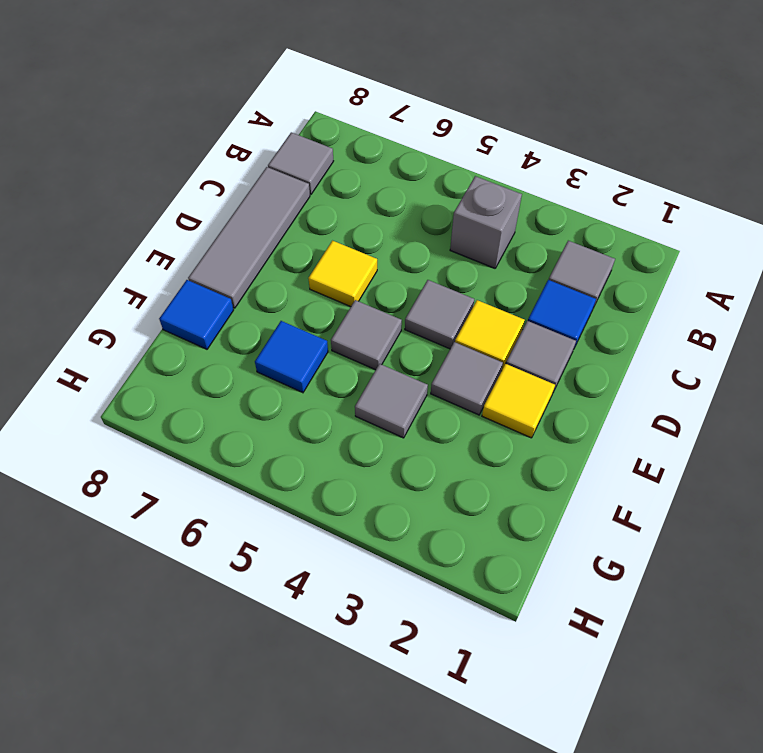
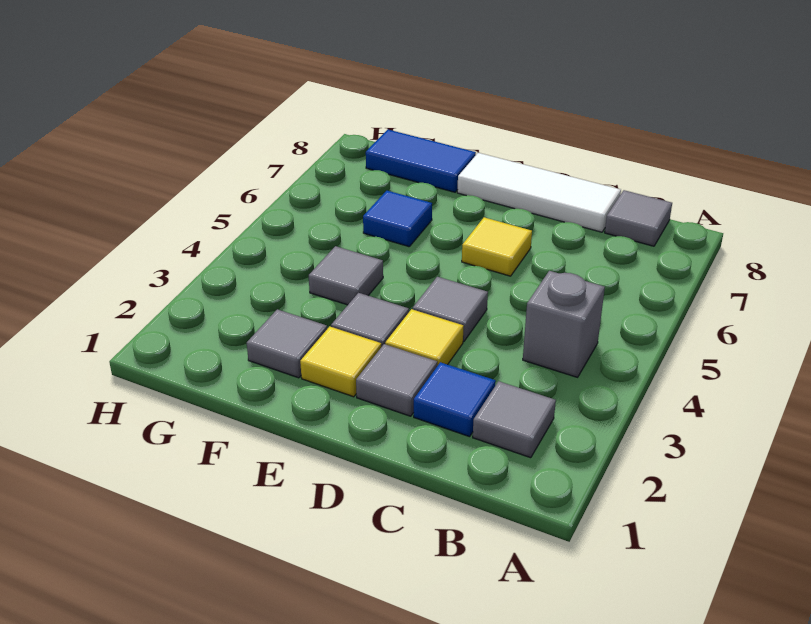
grey tile C8:E8 level 1 -> white tile C8:E8 level 1
grey tile E5 level 1 -> grey tile F2 level 1
blue tile F8 level 1 -> blue tile F8:G8 level 1

